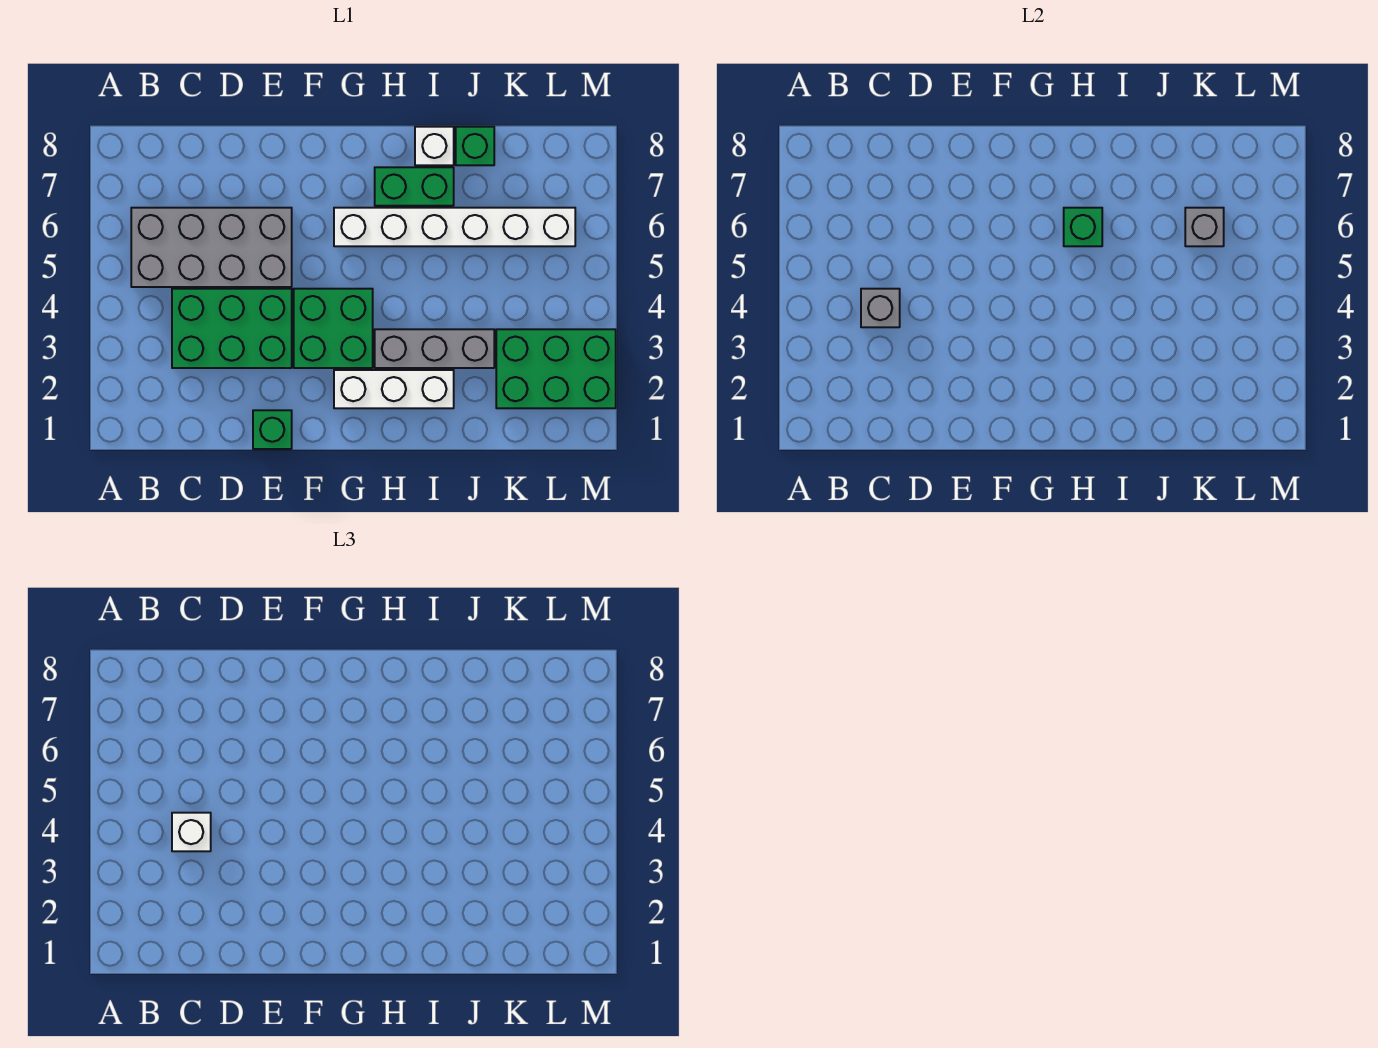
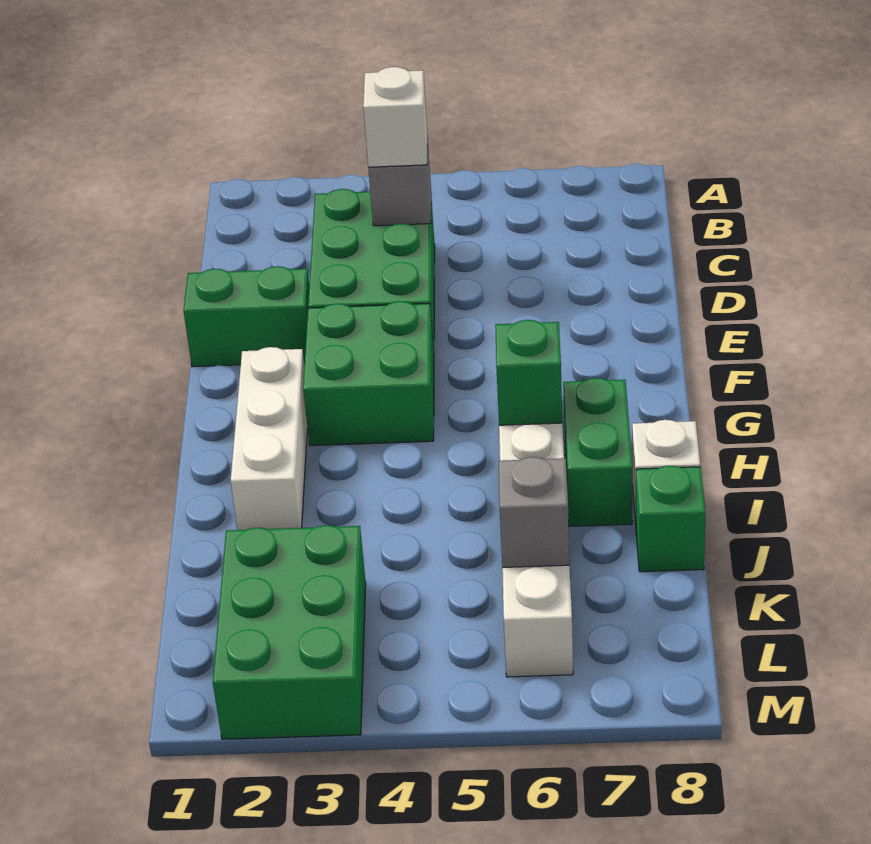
grey brick B5:E6 level 1 -> none
green brick E1 level 1 -> green brick E1:E2 level 1
grey brick H3:J3 level 1 -> none

